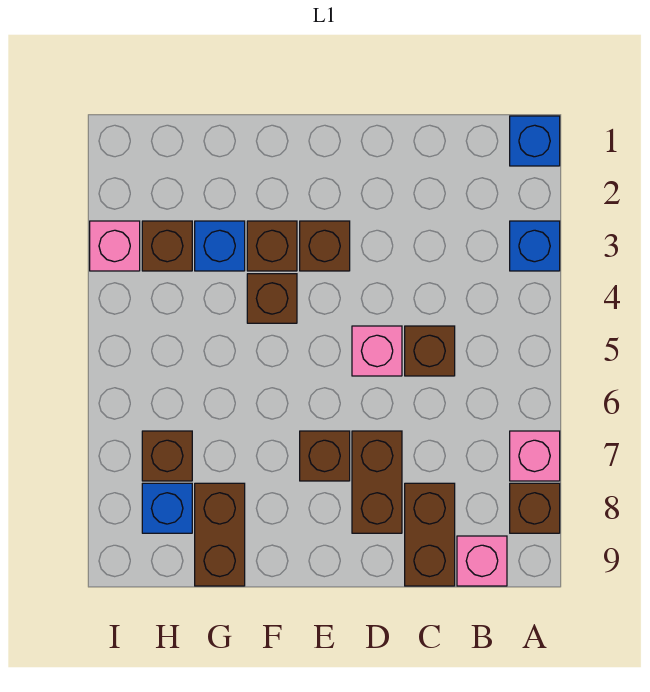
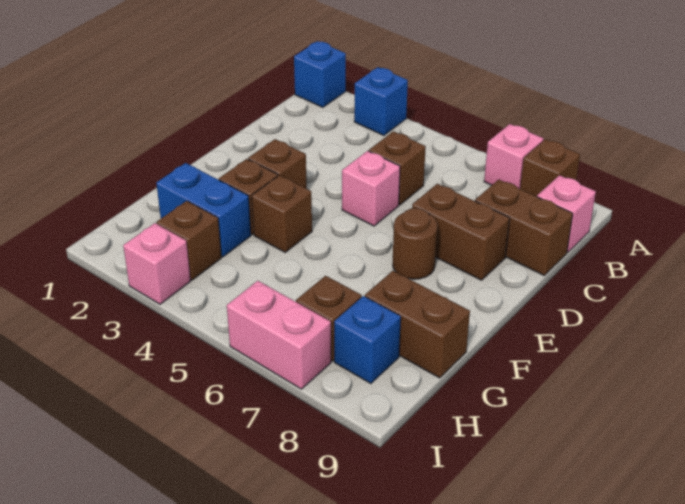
brown brick E7 level 1 -> brown round brick E7 level 1
blue brick G3 level 1 -> blue brick G2:G3 level 1
none -> pink brick I6:I7 level 1

